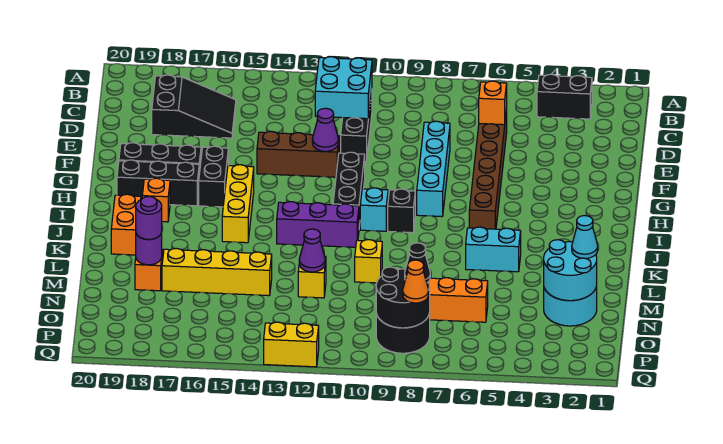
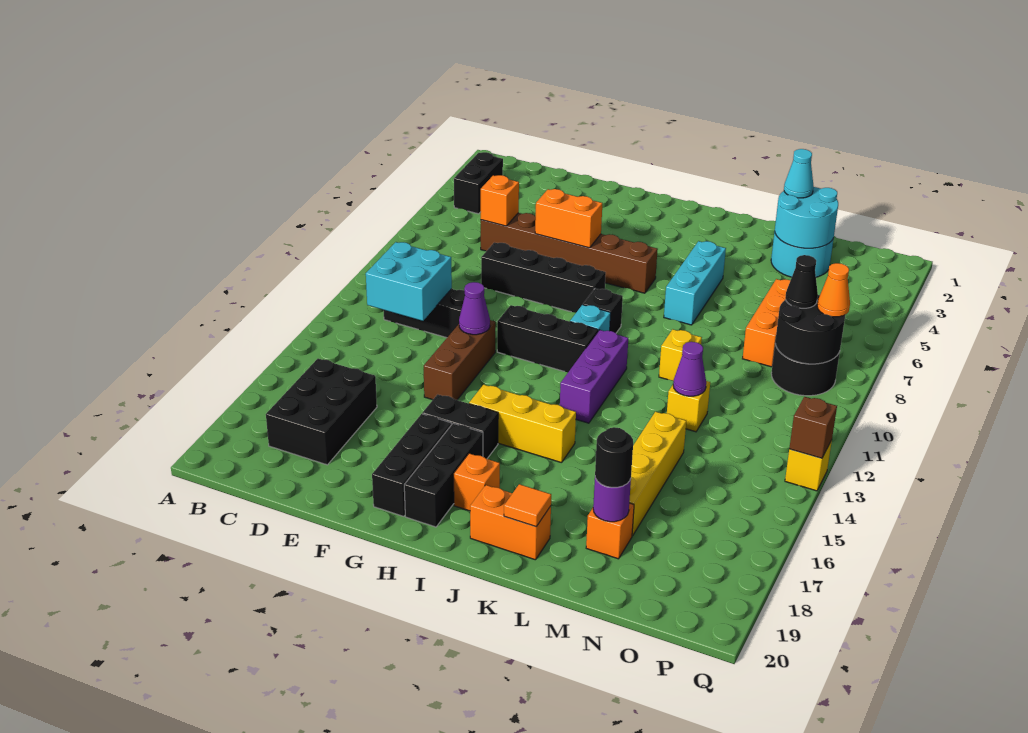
black slope C16:D18 level 1 top 18 -> black brick C16:D18 level 1
cyan brick E8:H8 level 1 -> black brick E8:H8 level 1
none -> orange brick F6:G6 level 2
cyan brick K5:K6 level 1 -> cyan brick K5:K7 level 1
none -> orange tile K19 level 2
purple round brick M18 level 3 -> black round brick M18 level 3
yellow brick Q12:Q13 level 1 -> yellow brick Q13 level 1
none -> brown brick Q13 level 2

